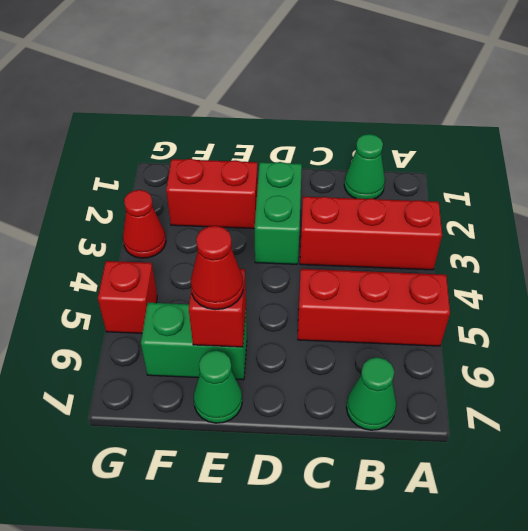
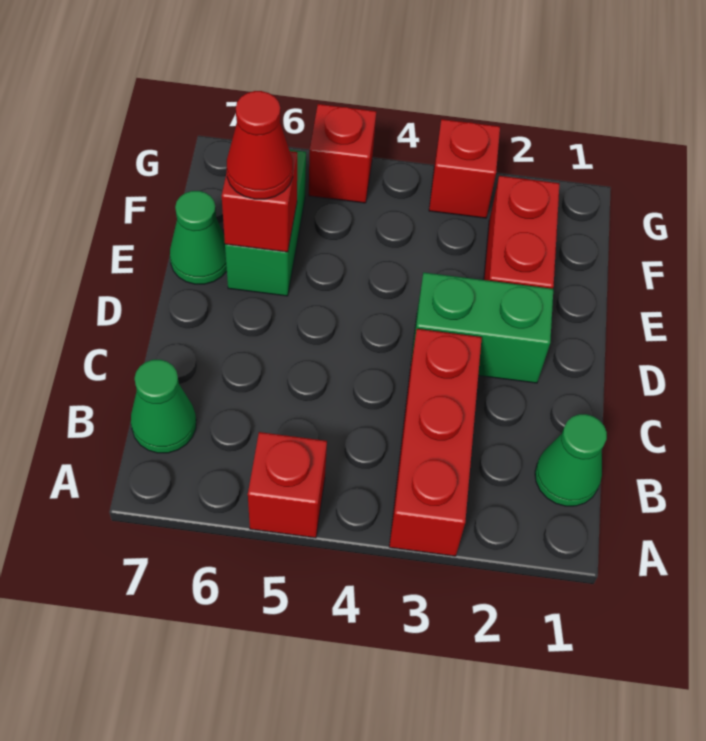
red brick A5:C5 level 1 -> red brick A5 level 1
red cone G3 level 1 -> red brick G3 level 1

